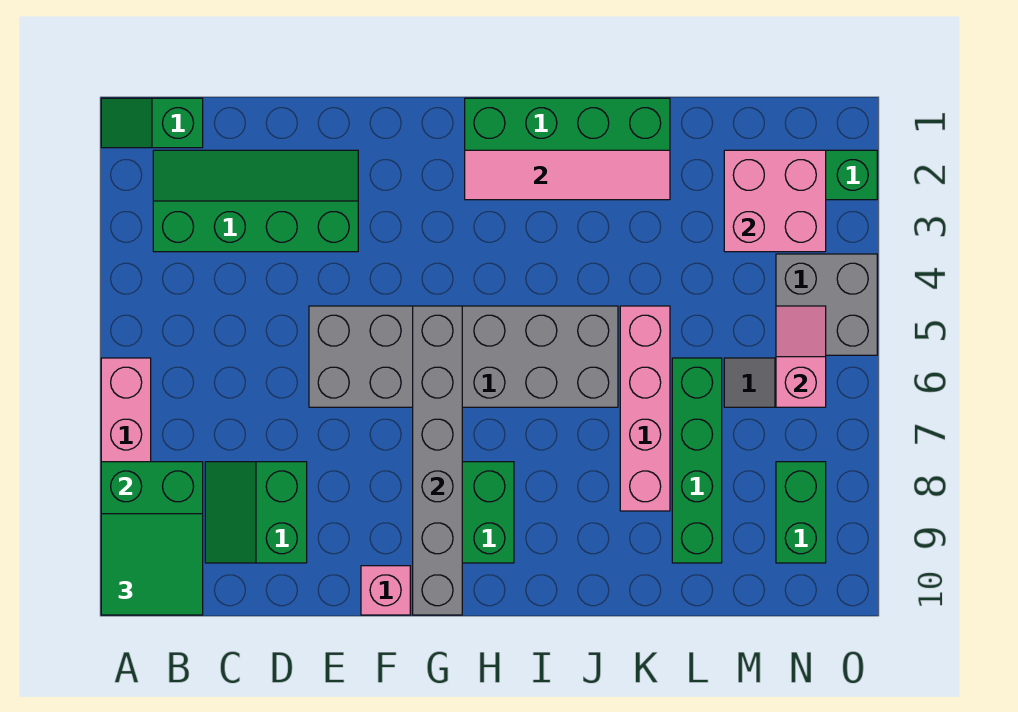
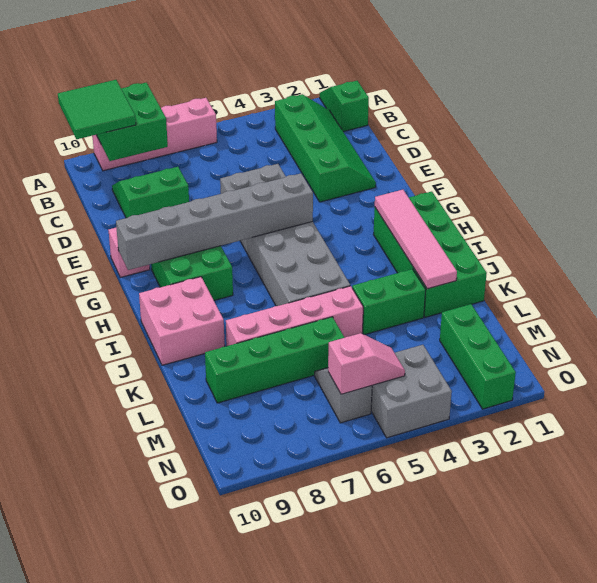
pink brick M2:N3 level 2 -> pink brick I9:J10 level 1
green brick N8:N9 level 1 -> green brick K3:K4 level 1

